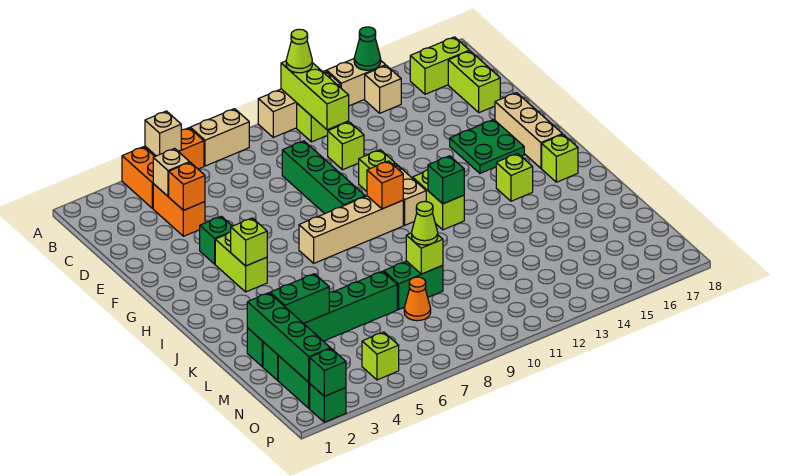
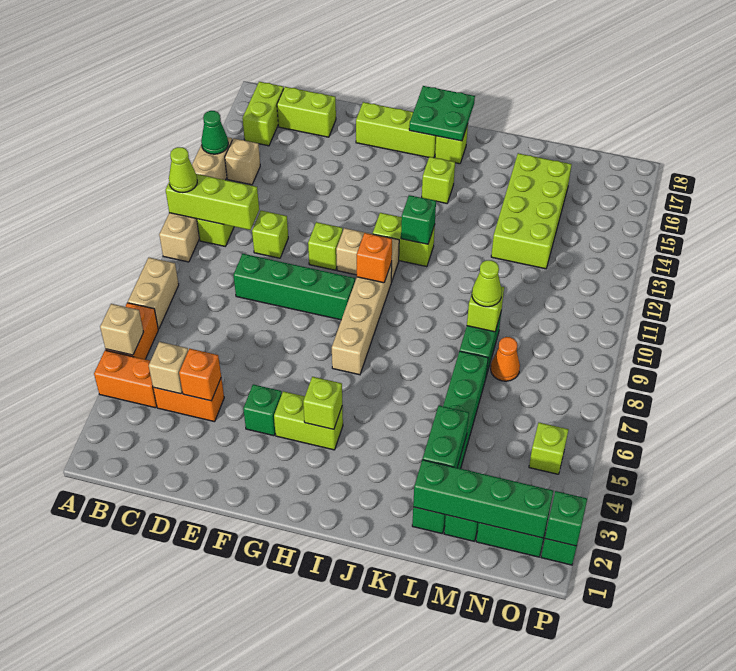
green plate F15:G16 level 1 -> green plate H17:I18 level 2
tan brick F17:H17 level 1 -> lime brick F17:H17 level 1
none -> lime brick L13:M16 level 1

